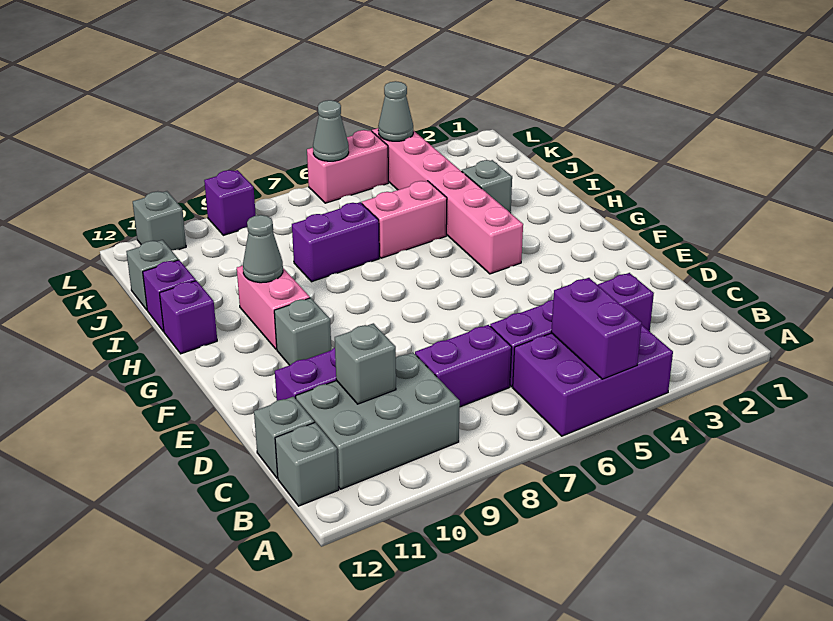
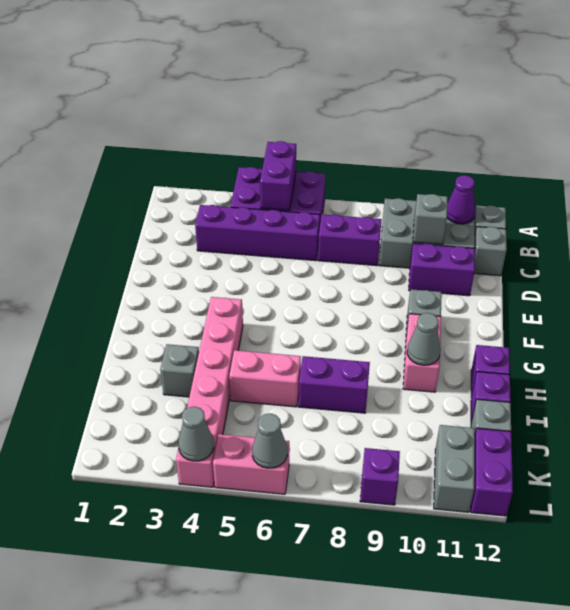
none -> purple cone B11 level 2
none -> purple brick K12:L12 level 1
grey brick L11 level 1 -> grey brick K11:L11 level 1

